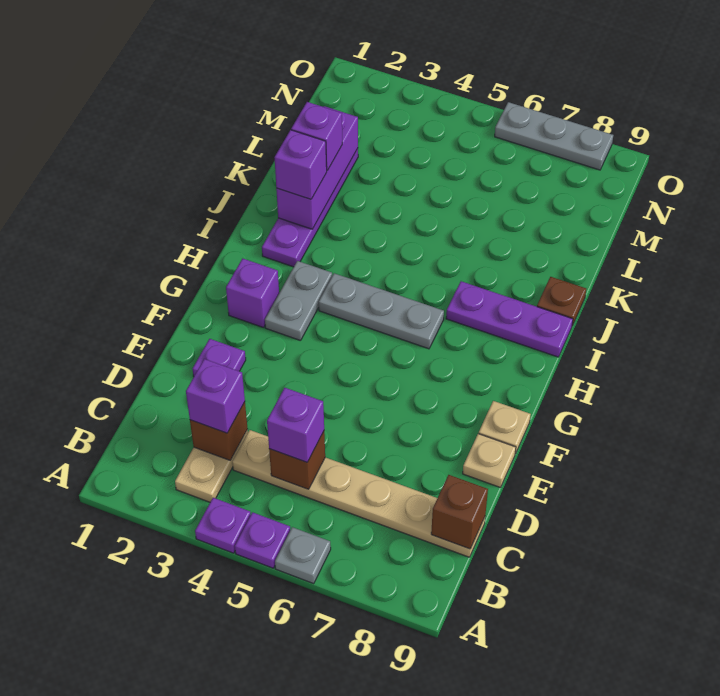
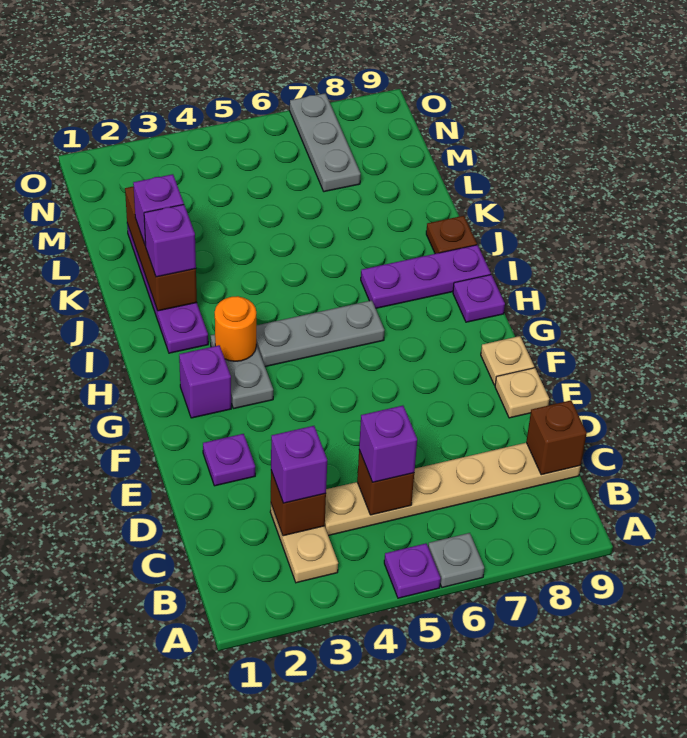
purple plate A4 level 1 -> purple plate H9 level 1
none -> orange round brick H3 level 2
purple brick J2:L2 level 2 -> brown brick J2:L2 level 2
grey plate O6:O8 level 1 -> grey plate M7:O7 level 1

